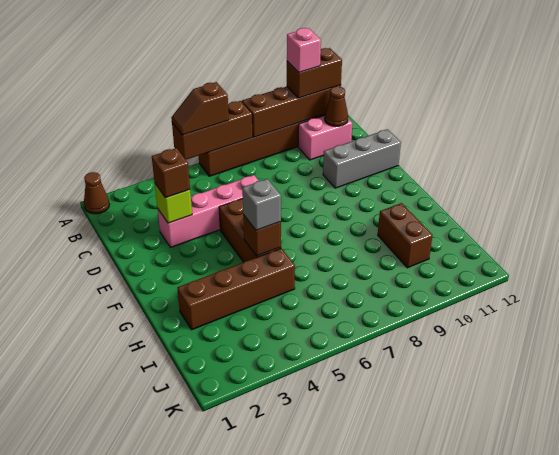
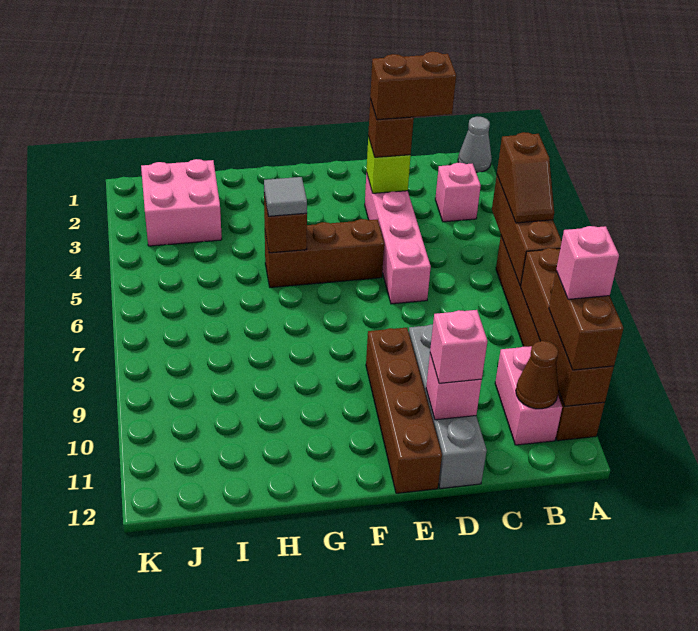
brown cone A1 level 1 -> grey cone A1 level 1
brown slope A5:A6 level 3 top 6 -> brown slope A5:A6 level 3 top 5
none -> pink brick B3 level 1
grey brick D10:D12 level 1 -> grey brick D9:D12 level 1
none -> pink brick D11 level 2
none -> pink brick D11 level 3
grey brick G5 level 3 -> grey tile G5 level 3
brown brick H2:H5 level 1 -> brown brick E9:E12 level 1
brown brick H10:I10 level 1 -> brown brick C3:D3 level 4
none -> pink brick I2:J3 level 1

